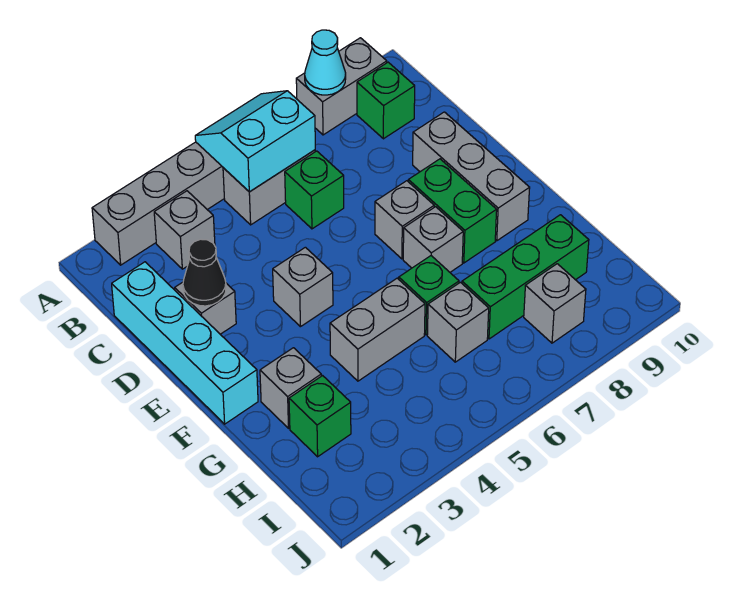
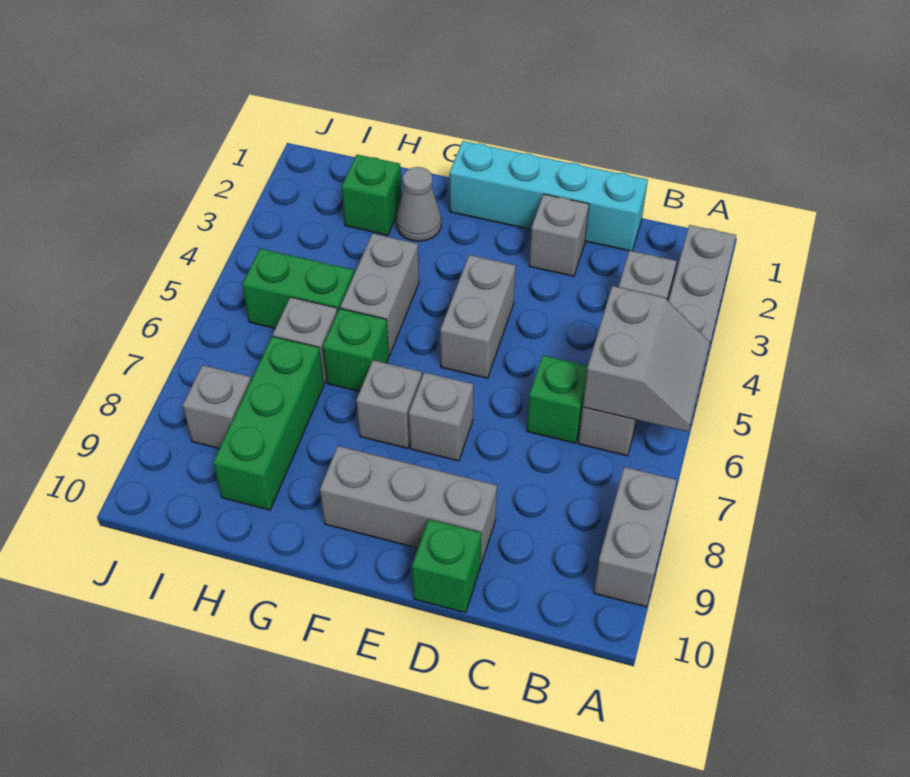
cyan slope A5:B6 level 2 top B -> grey slope A5:B6 level 2 top B
cyan cone A8 level 2 -> none
green brick B9 level 1 -> green brick D10 level 1
black cone D2 level 2 -> none
grey brick E4 level 1 -> grey brick E4:E5 level 1
green brick E8:F8 level 1 -> green brick H5:I5 level 1
grey brick G2 level 1 -> grey cone G2 level 1

